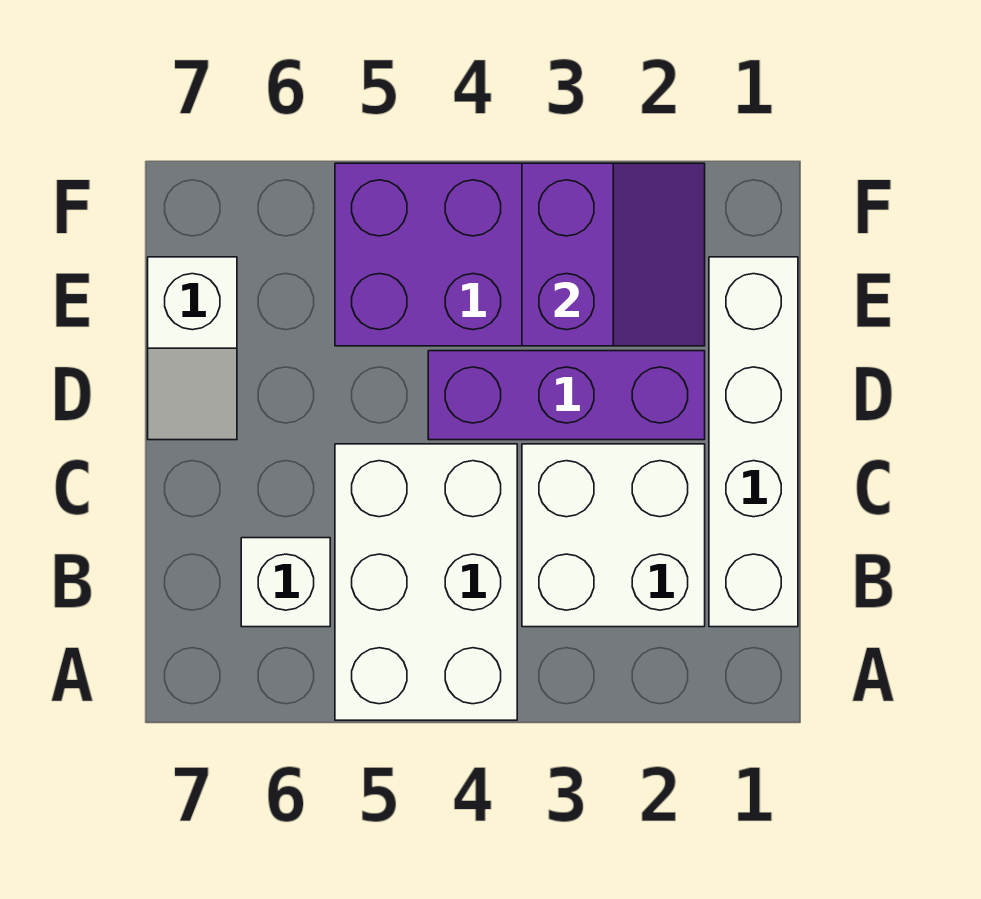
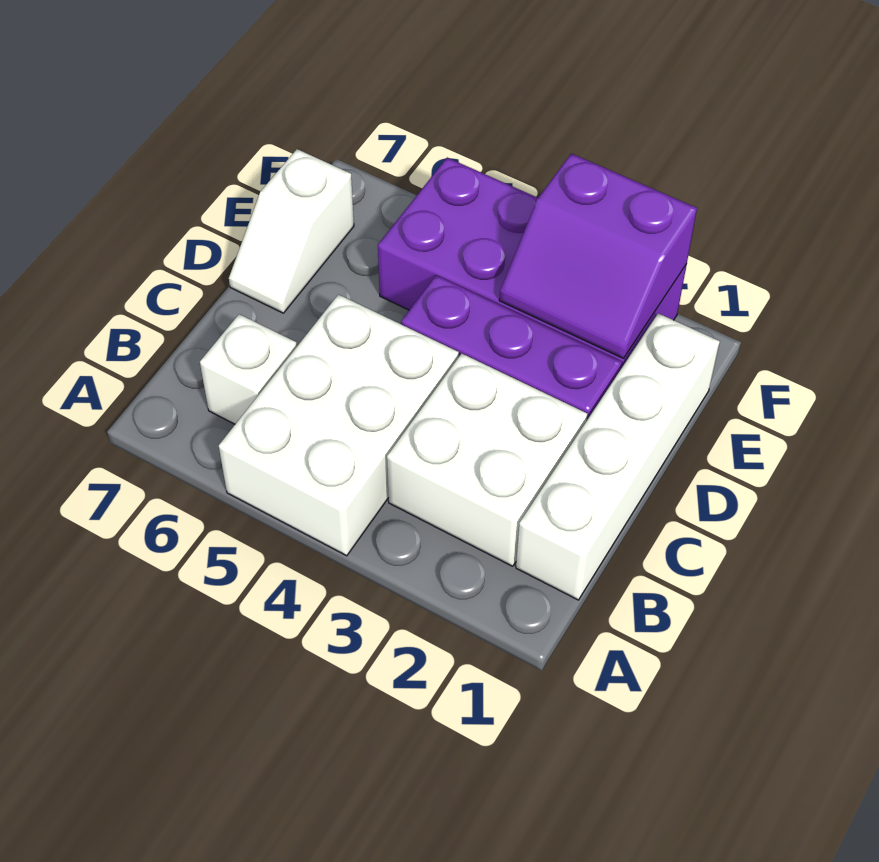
purple slope E2:F3 level 2 top 3 -> purple slope E2:F3 level 2 top F

